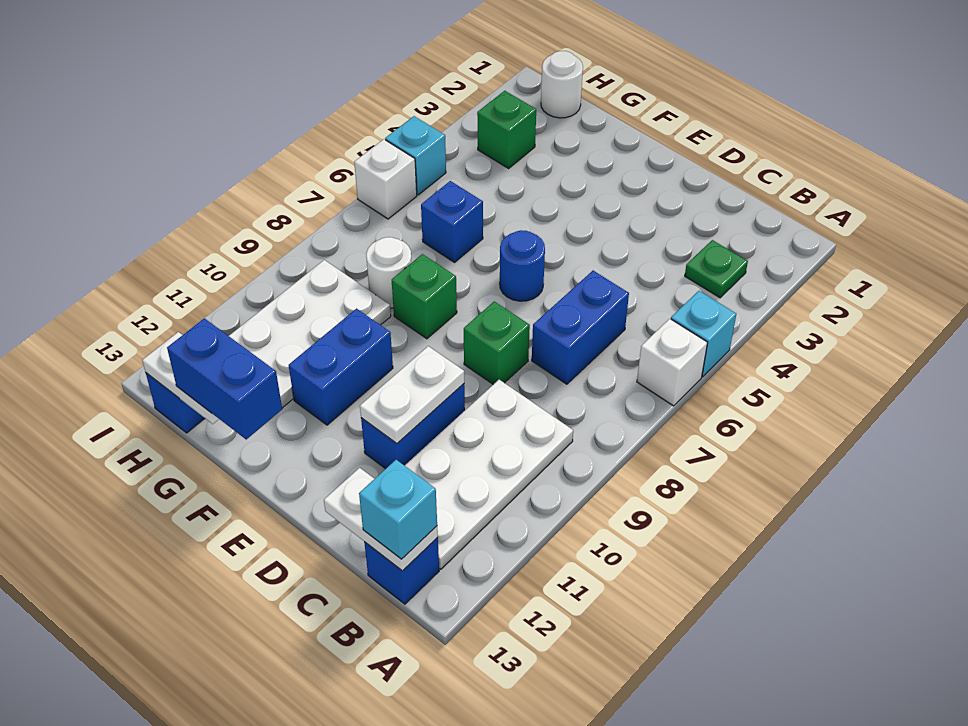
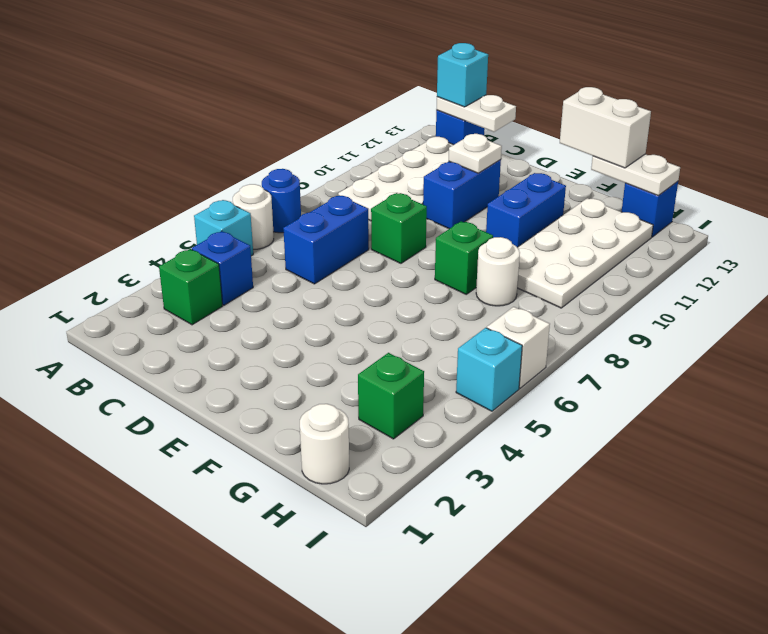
white brick A6 level 1 -> white round brick A6 level 1
green plate B3 level 1 -> green brick B3 level 1
white plate D10:D11 level 2 -> white plate D11 level 2
blue round brick E6 level 1 -> blue round brick A7 level 1
blue brick F13:G13 level 3 -> white brick F13:G13 level 3
blue brick G6 level 1 -> blue brick B4 level 1

